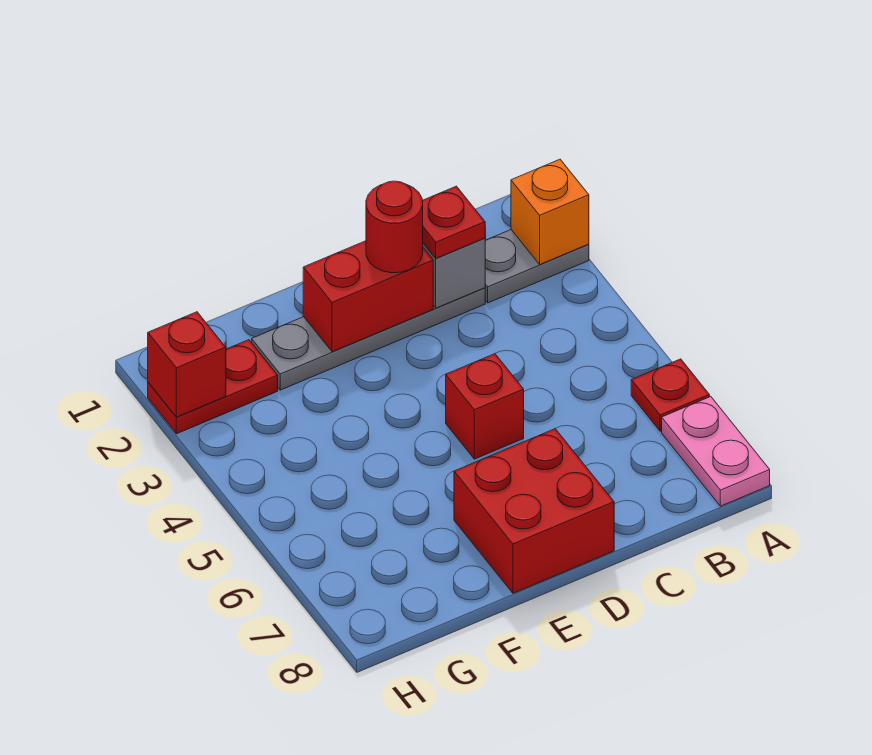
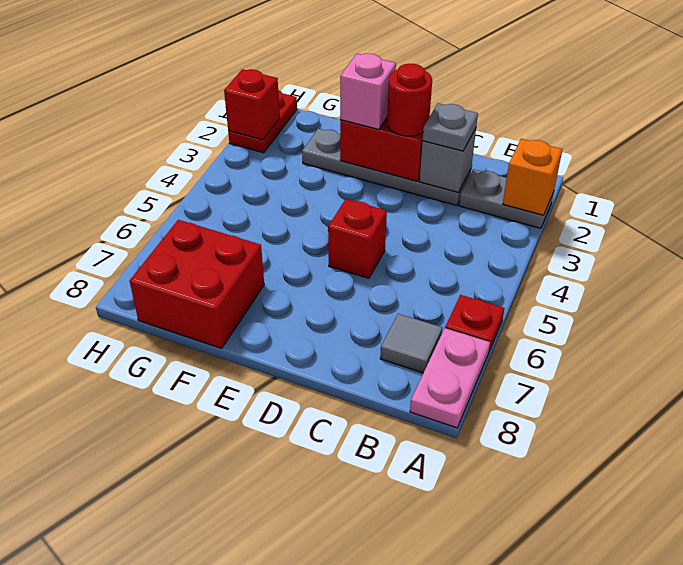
none -> grey tile B7 level 1
red plate C2 level 3 -> grey plate C2 level 3
red brick D7:E8 level 1 -> red brick F7:G8 level 1
none -> pink brick E2 level 3
red plate G2:H2 level 1 -> red plate H1:H2 level 1

